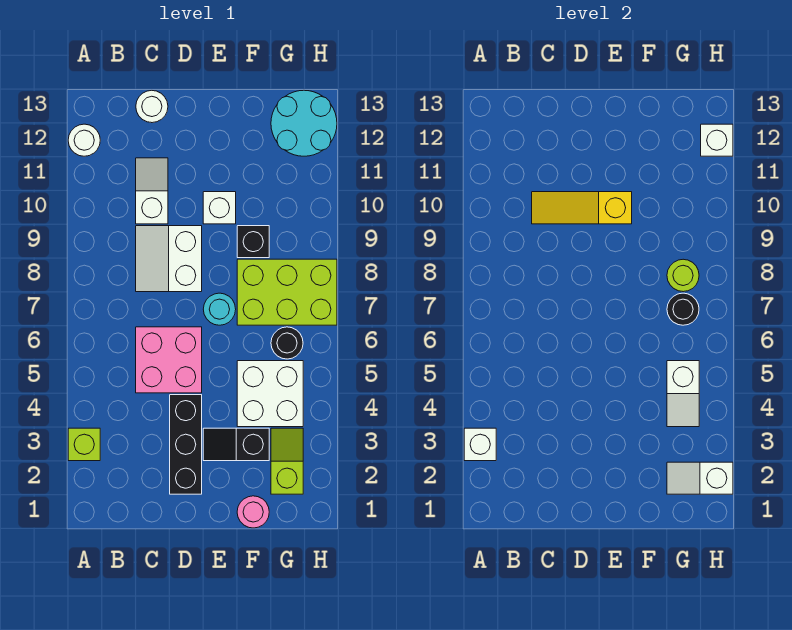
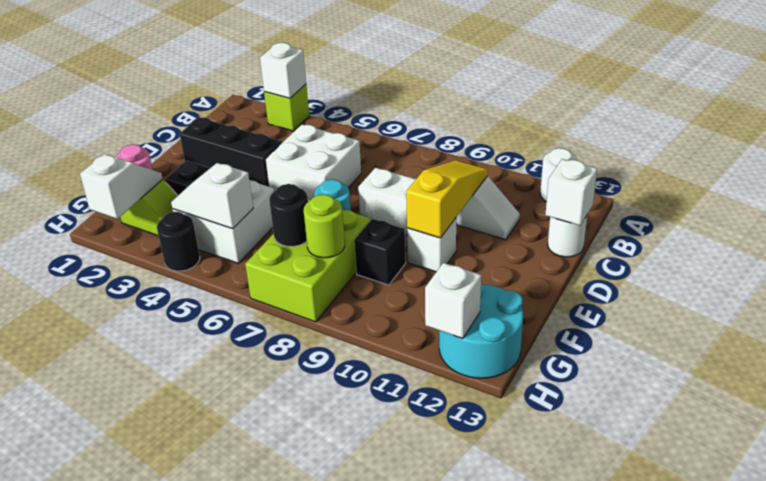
pink brick C5:D6 level 1 -> white brick C5:D6 level 1
none -> white brick C13 level 2
black round brick G6 level 1 -> black round brick H4 level 1

